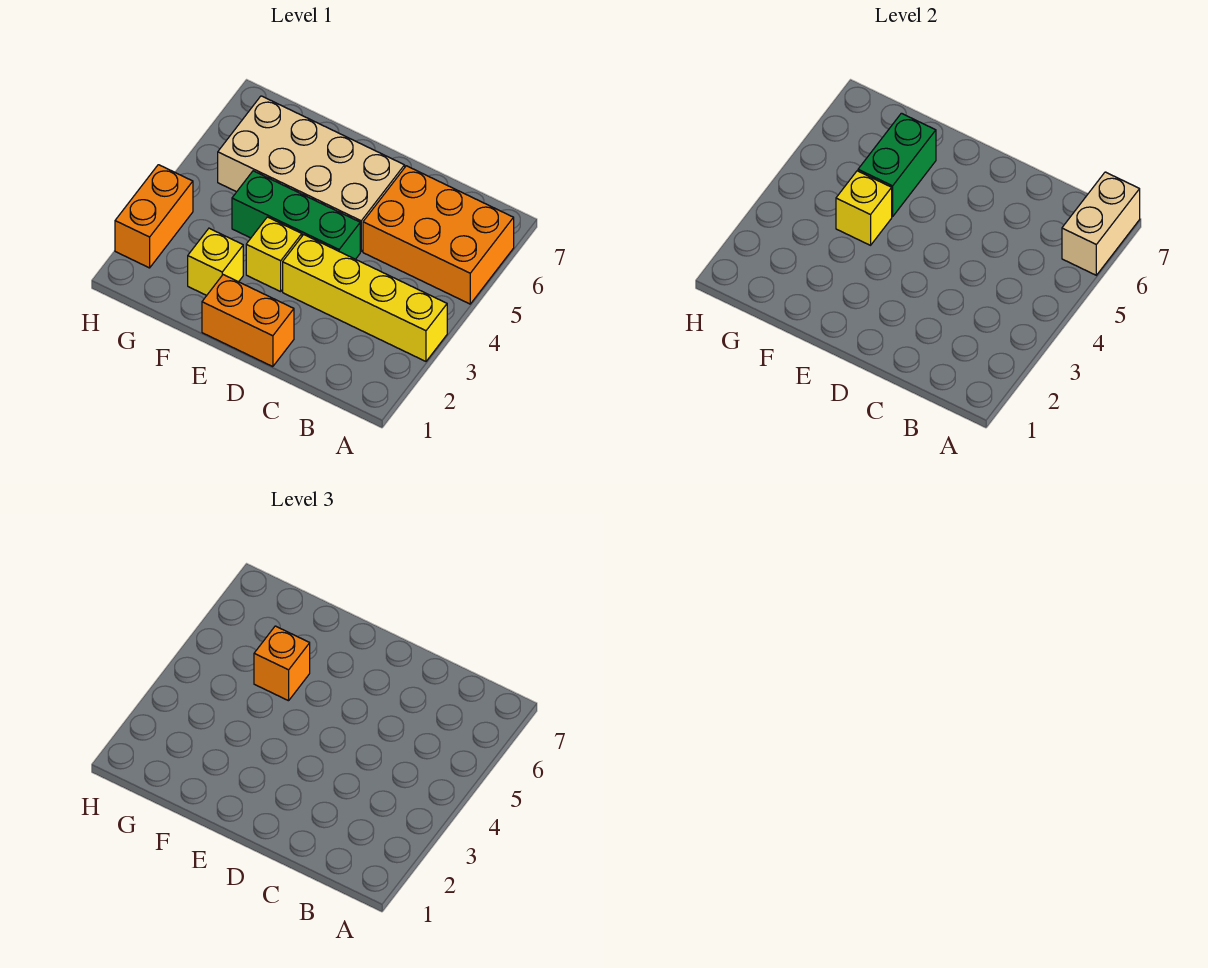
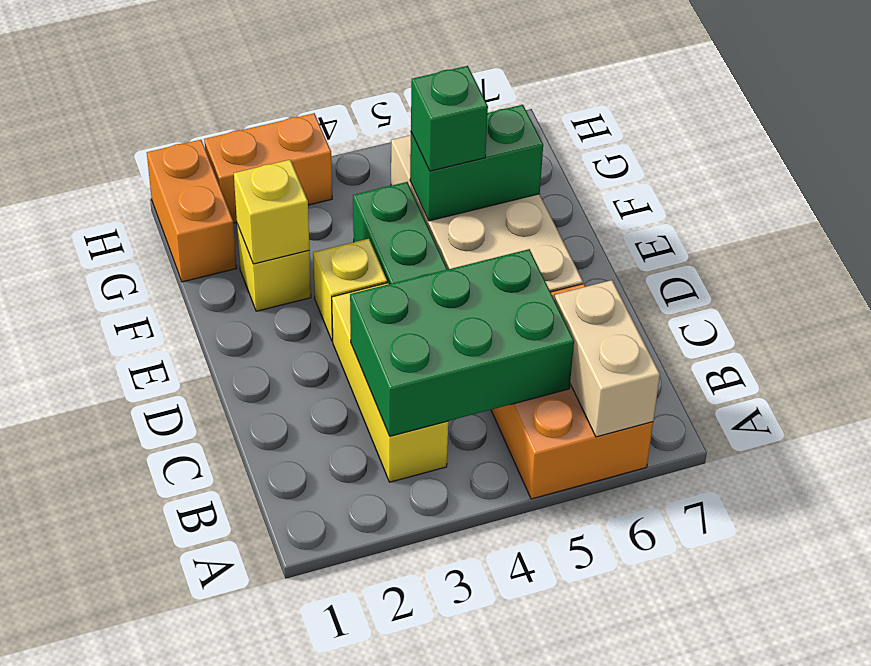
yellow brick A3:D3 level 1 -> yellow brick B3:D3 level 1
tan brick A6:A7 level 2 -> tan brick A6:B6 level 2
none -> green brick B3:C5 level 2
orange brick D1:E1 level 1 -> orange brick G1:H1 level 1
yellow brick F4 level 2 -> yellow brick F2 level 2
orange brick F5 level 3 -> green brick F5 level 3

